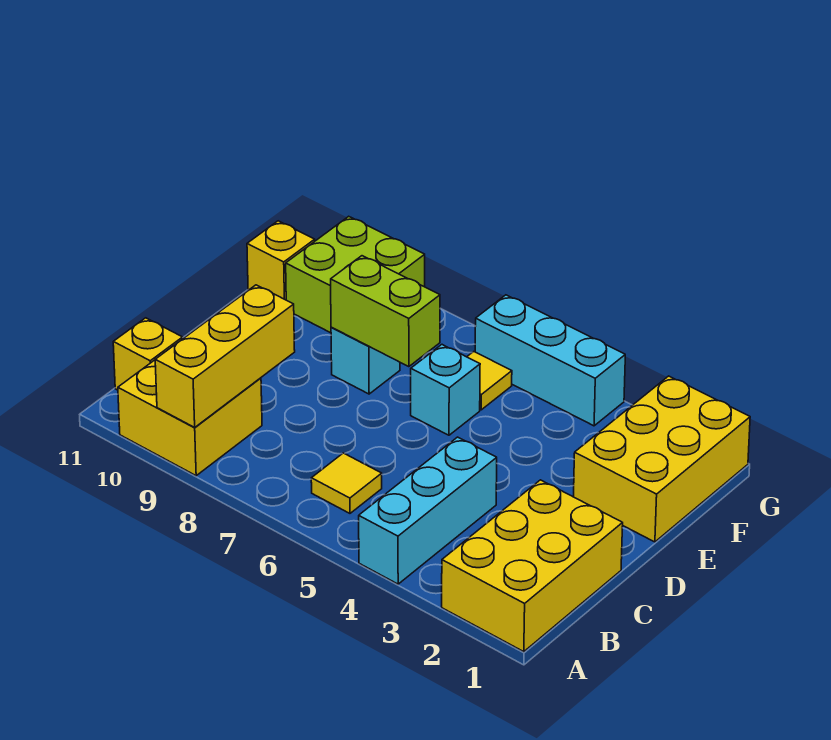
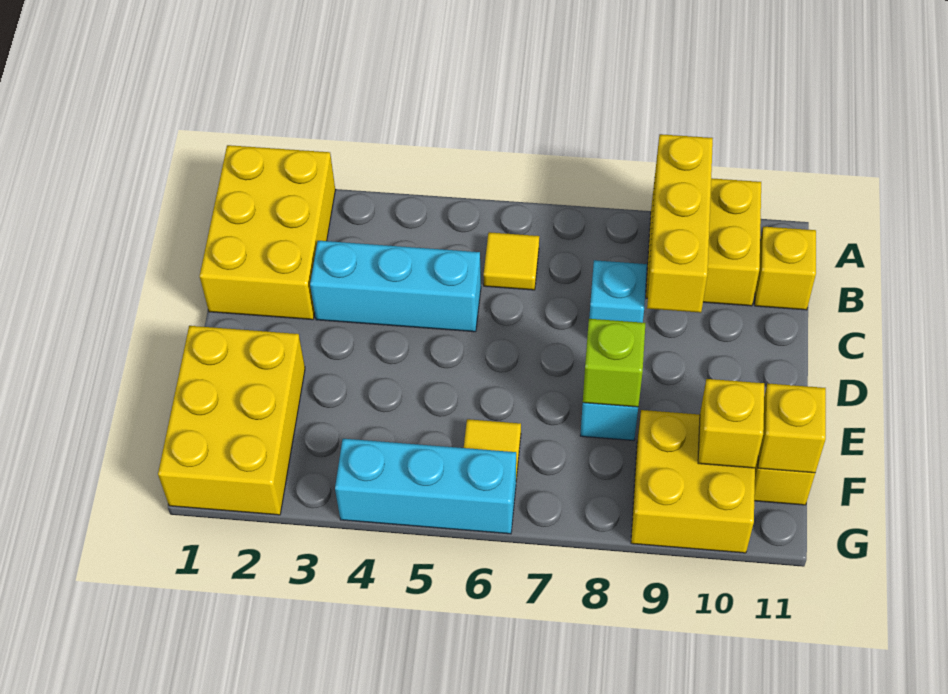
cyan brick A4:C4 level 1 -> cyan brick C3:C5 level 1
cyan brick E6 level 1 -> cyan brick C8 level 1
lime brick E7:E8 level 2 -> lime brick E8 level 2
lime brick F9:G10 level 1 -> yellow brick F9:G10 level 1
none -> yellow brick F10 level 2
none -> yellow brick F11 level 2

